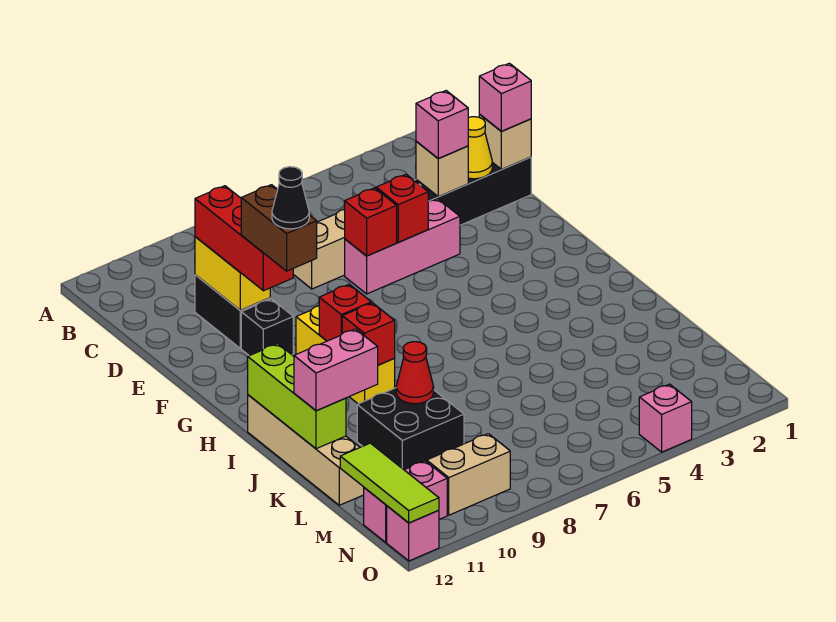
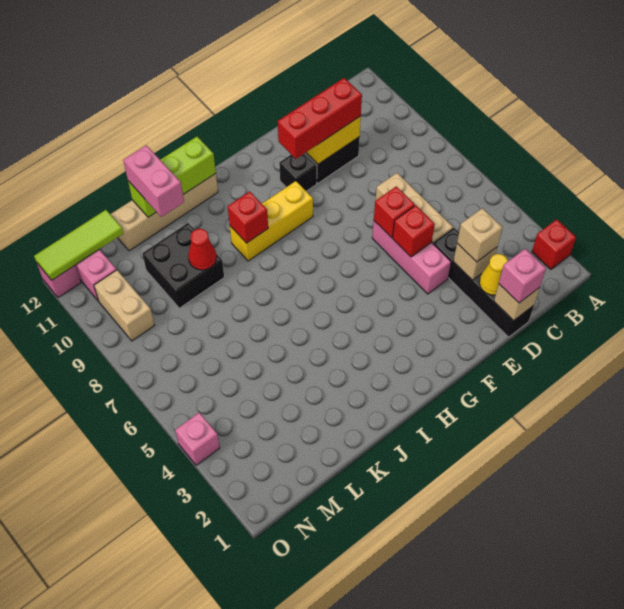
pink brick D3 level 3 -> tan brick D3 level 3
brown brick F10:G10 level 4 -> none
black cone G10 level 5 -> none
red brick H9 level 2 -> red brick A2 level 1

